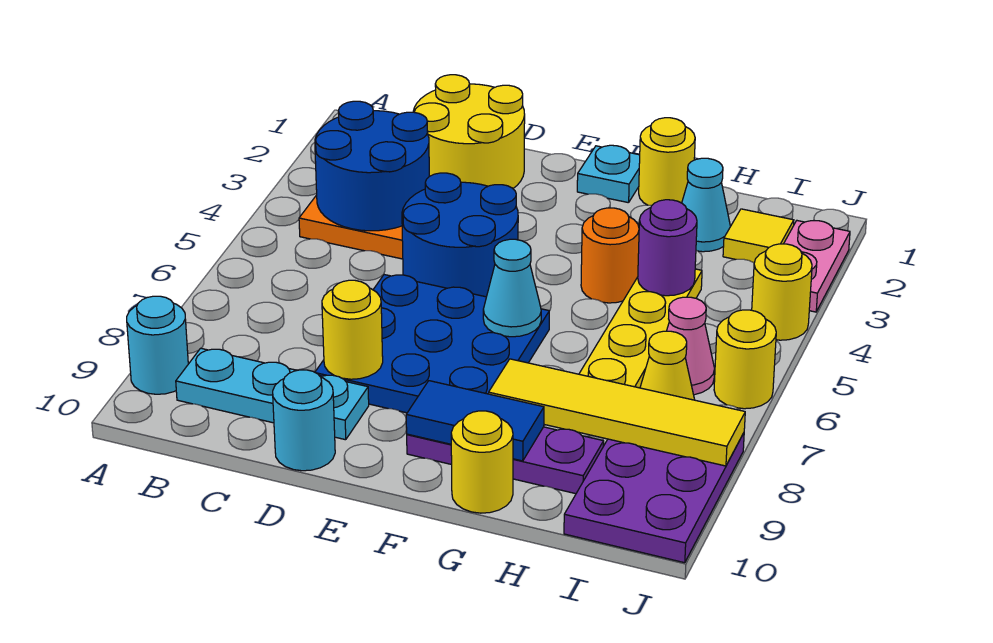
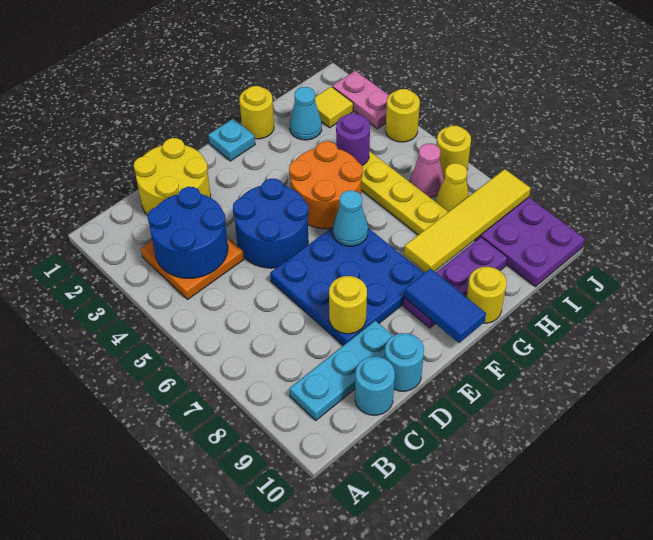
cyan round brick A9 level 1 -> cyan round brick C10 level 1
blue tile F9:G9 level 2 -> blue tile F9:F10 level 2
orange round brick G4 level 1 -> orange round brick F4:G5 level 1

